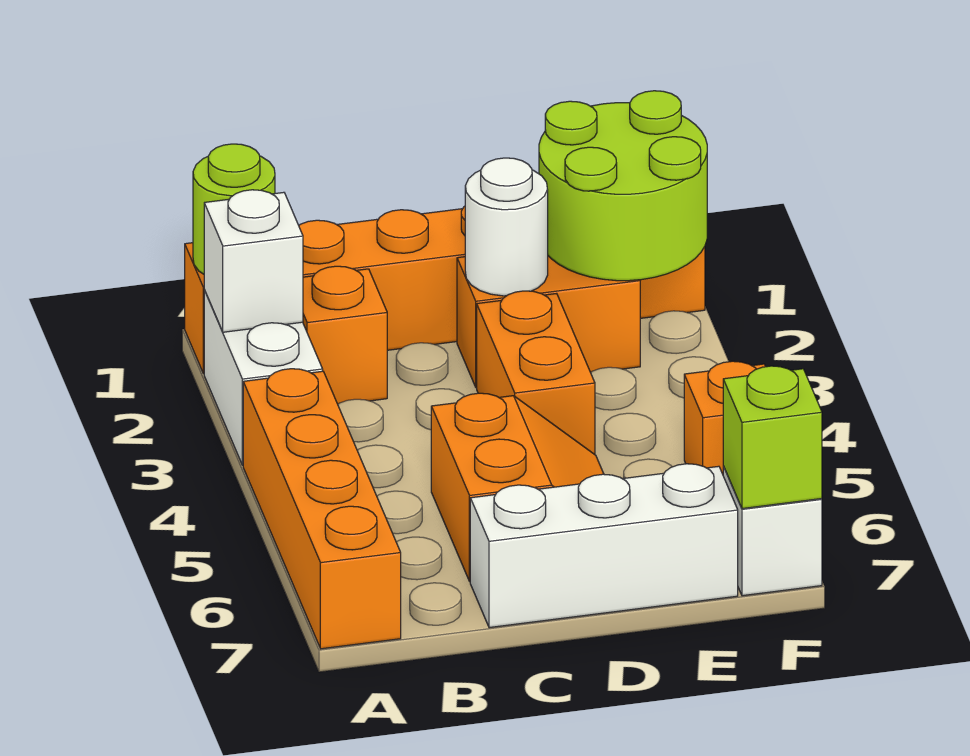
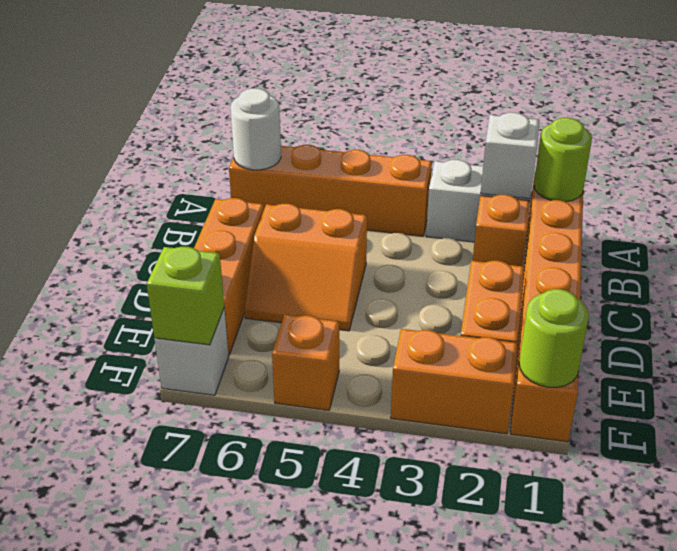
white brick C7:E7 level 1 -> orange brick C7:E7 level 1
white round brick D2 level 2 -> white round brick A7 level 2
orange brick D3:D4 level 1 -> orange brick F2:F3 level 1
lime round brick E1:F2 level 2 -> lime round brick F1 level 2

